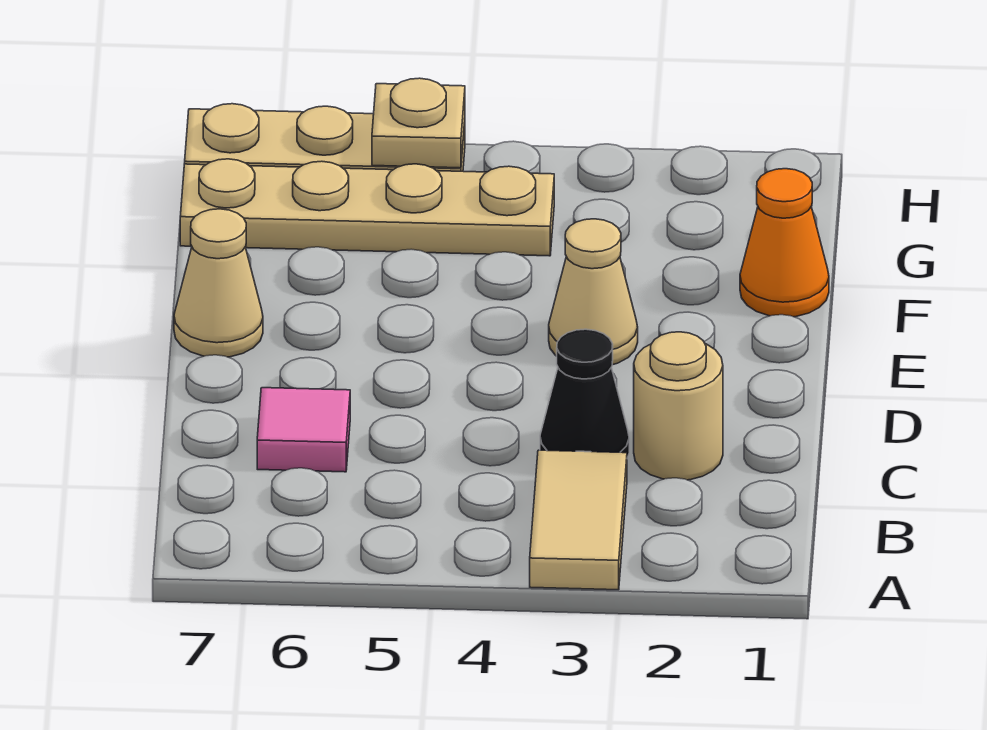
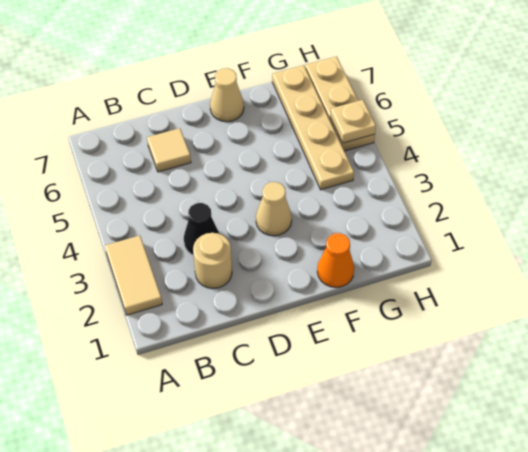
tan tile A3:B3 level 1 -> tan tile A2:A3 level 1
pink tile C6 level 1 -> tan tile C6 level 1

